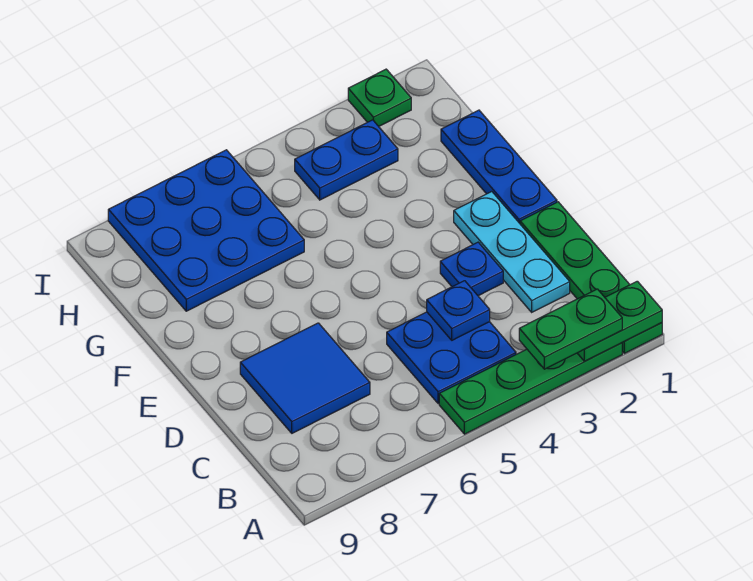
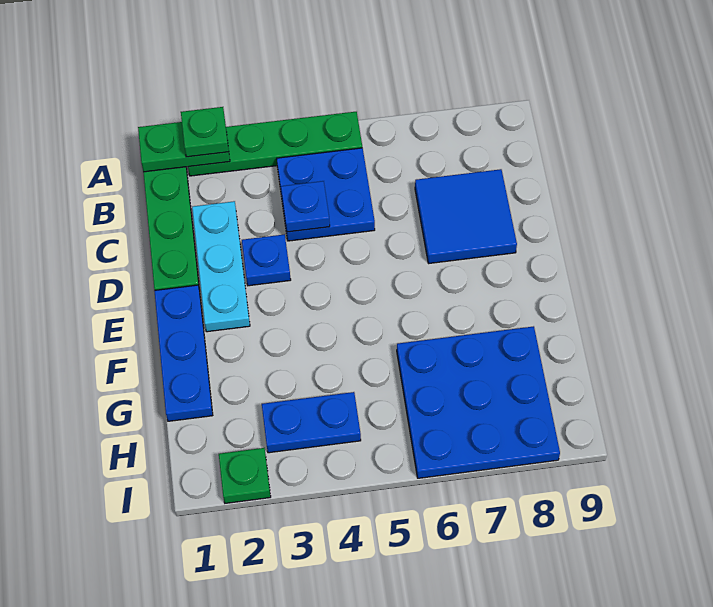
green plate A2:A3 level 3 -> green plate A2 level 3

